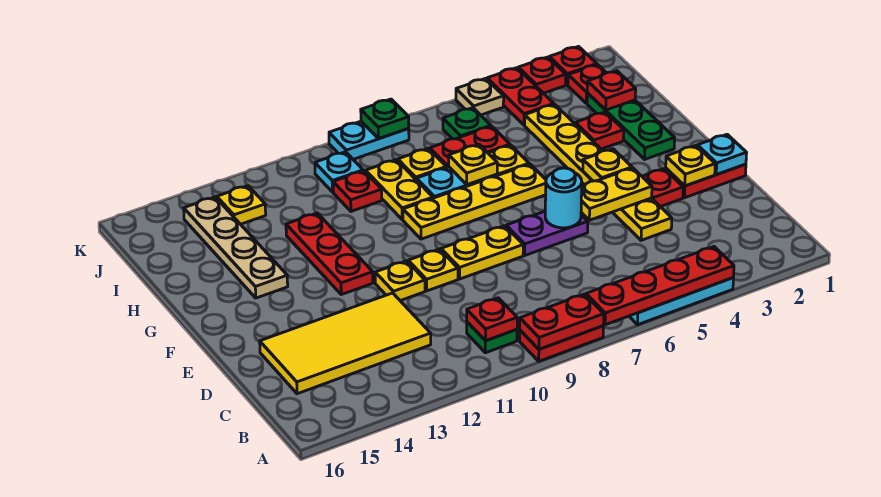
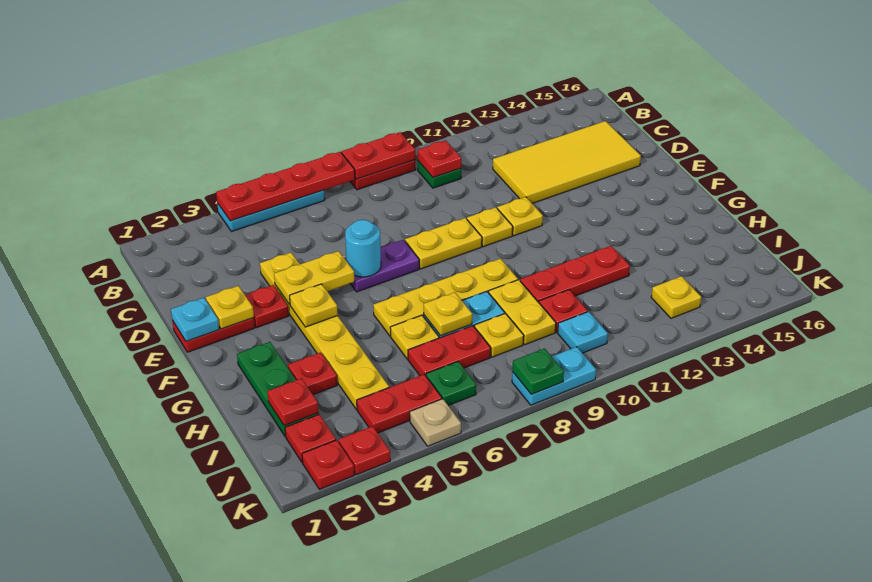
red plate F12:H12 level 1 -> red plate H10:H12 level 1
tan plate G14:J14 level 1 -> none
red plate J4:K4 level 1 -> red plate J4:J5 level 1

